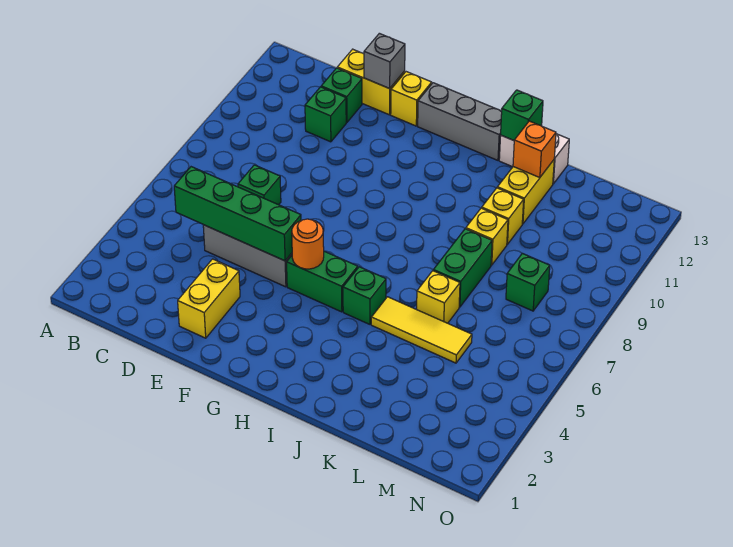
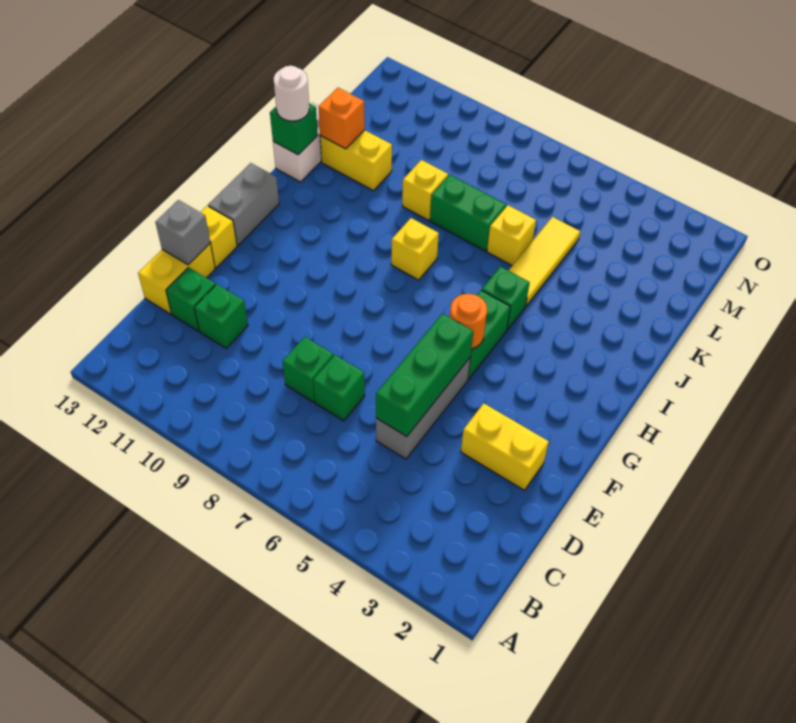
green brick C5:F5 level 2 -> green brick D5:F5 level 2
grey brick G13:I13 level 1 -> grey brick G13:H13 level 1
none -> white round brick J13 level 3
yellow brick K10 level 1 -> yellow brick I8 level 1
green brick M8 level 1 -> green brick D8 level 1

